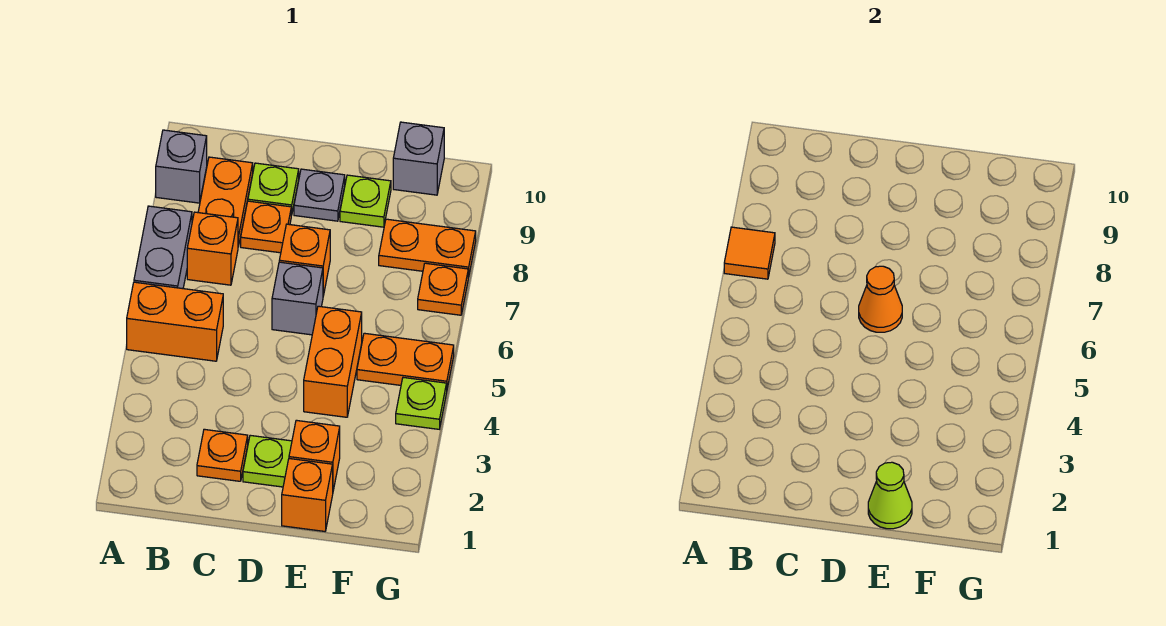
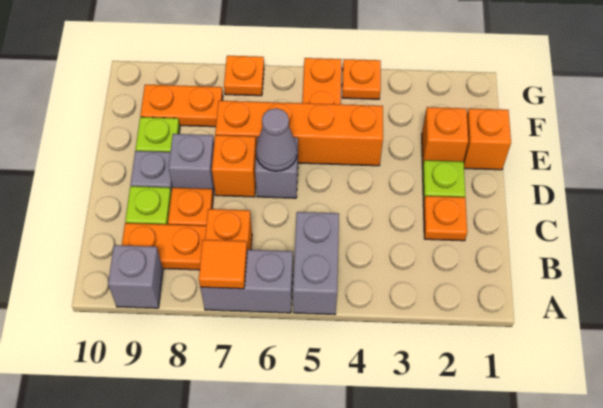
orange brick A5:B5 level 1 -> grey brick A5:B5 level 1
orange cone D6 level 2 -> grey cone D6 level 2
lime cone E1 level 2 -> none
orange brick E4:E5 level 1 -> orange brick E4:E7 level 1
orange plate F8:G8 level 1 -> orange plate F8:F9 level 1
grey brick F10 level 1 -> grey brick D8 level 1
lime plate G4 level 1 -> orange plate G4 level 1

